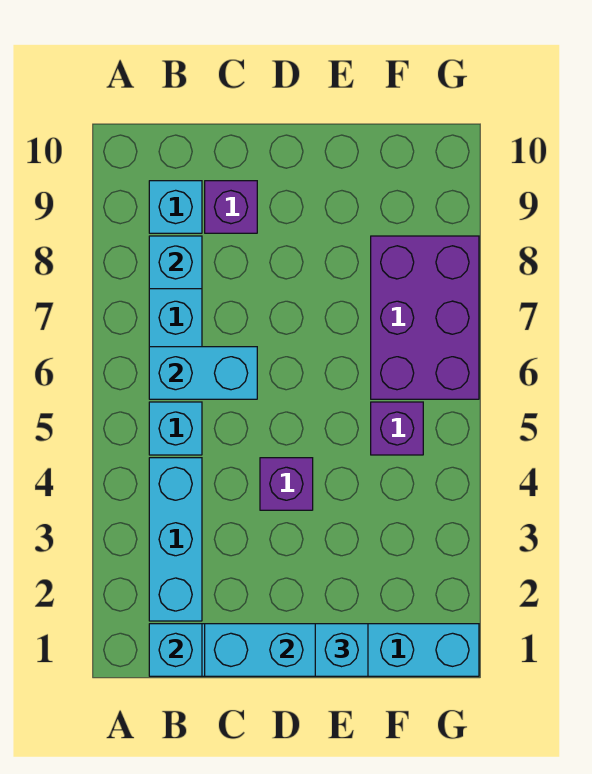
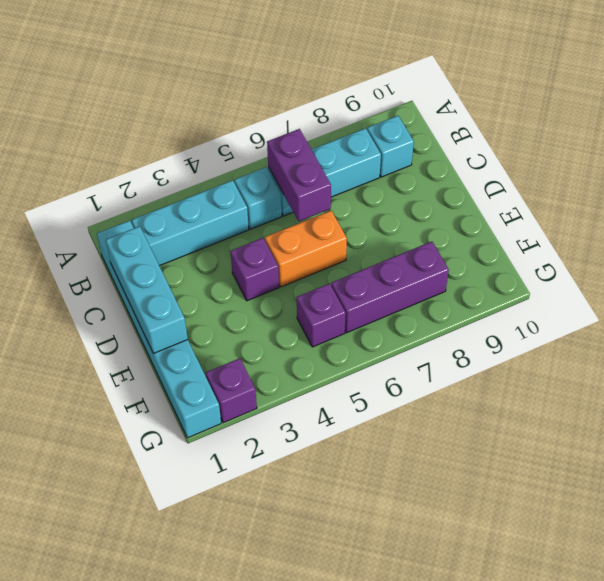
cyan brick B1 level 2 -> none
cyan brick B6:C6 level 2 -> purple brick B6:C6 level 2
cyan brick B8 level 2 -> none
purple brick C9 level 1 -> purple brick G2 level 1
none -> orange brick D5:D6 level 1
cyan brick E1 level 3 -> none
purple brick F6:G8 level 1 -> purple brick F6:F8 level 1

